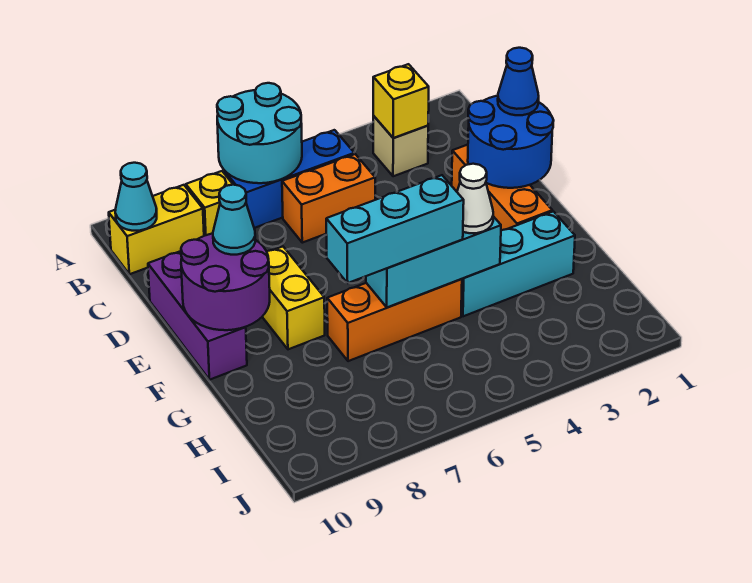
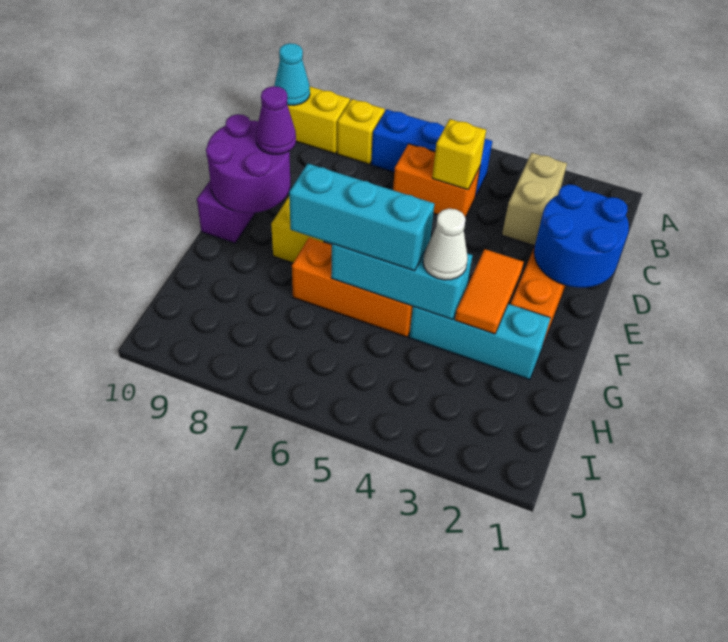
cyan round brick A6:B7 level 2 -> none
tan brick B3 level 1 -> tan brick B3:C3 level 1
yellow brick B3 level 2 -> yellow brick C5 level 2
blue cone D1 level 3 -> none
cyan cone E9 level 3 -> purple cone E9 level 3
none -> orange tile F3:G3 level 2

